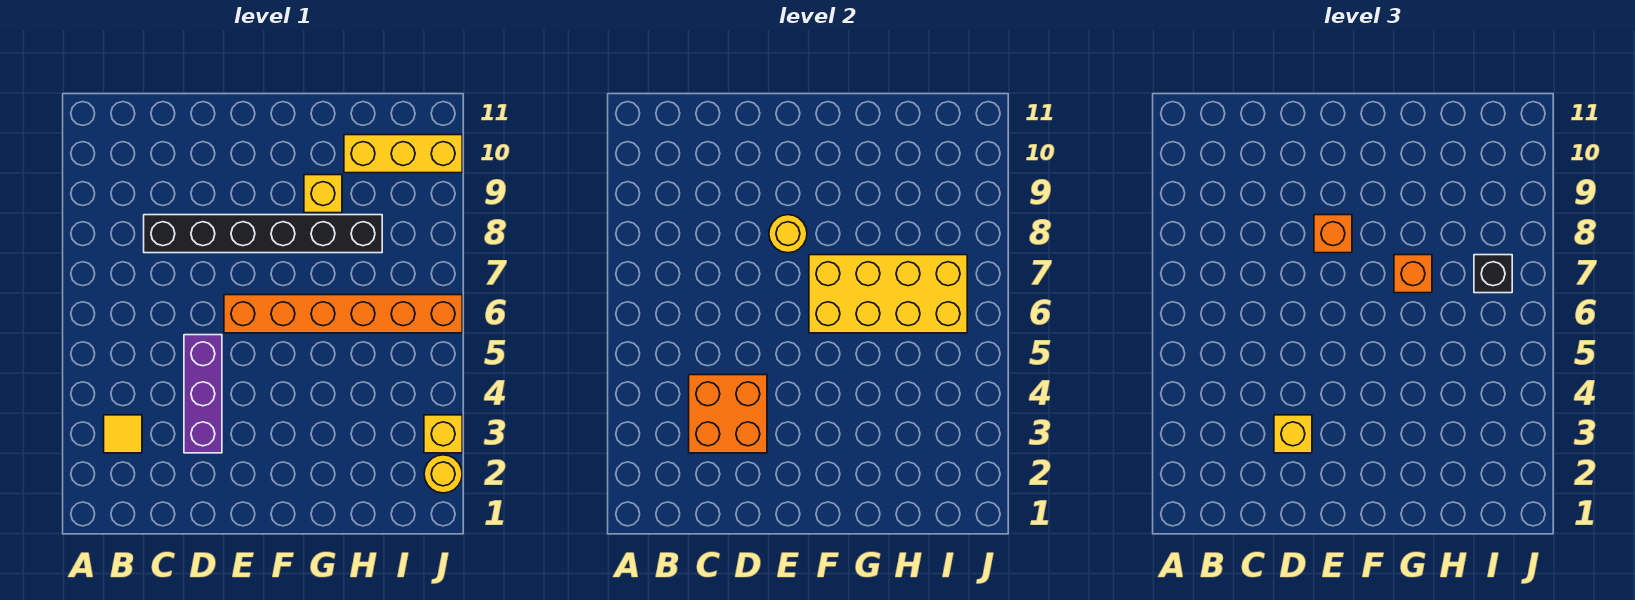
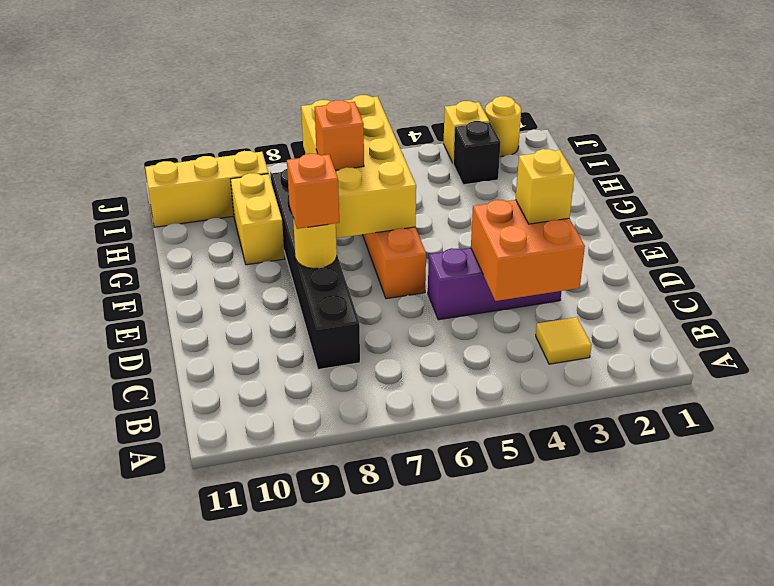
yellow brick G9 level 1 -> yellow brick G9:H9 level 1
yellow brick H10:J10 level 1 -> yellow brick I9:I11 level 1
black brick I7 level 3 -> black brick I3 level 1

